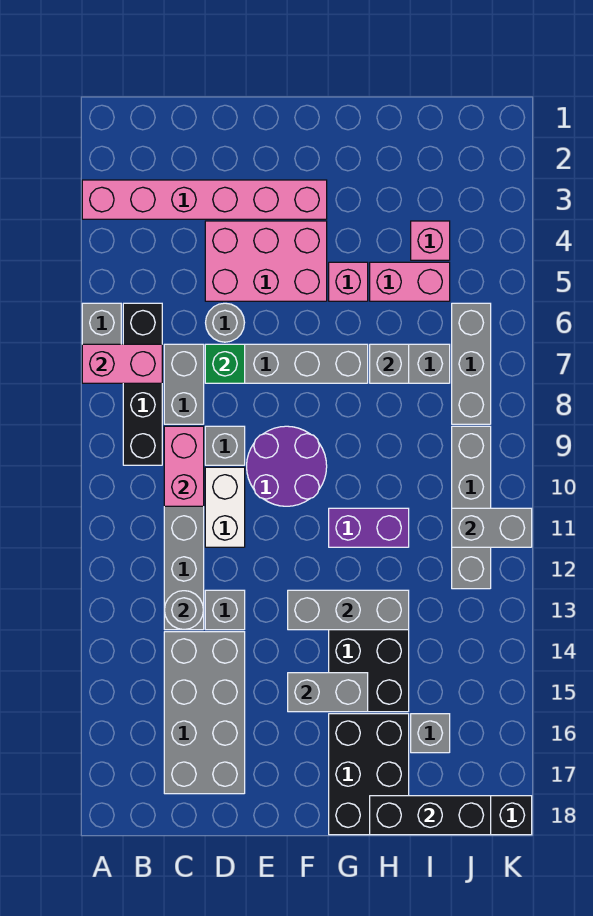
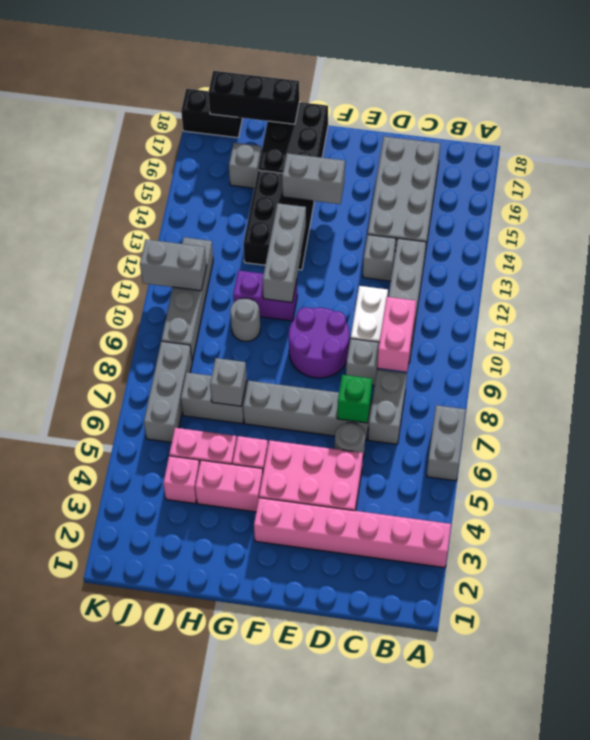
pink brick A7:B7 level 2 -> pink brick G4:H4 level 1
black brick B6:B9 level 1 -> none
grey round brick C13 level 2 -> grey round brick H10 level 1
grey brick F13:H13 level 2 -> grey brick G11:G13 level 2

